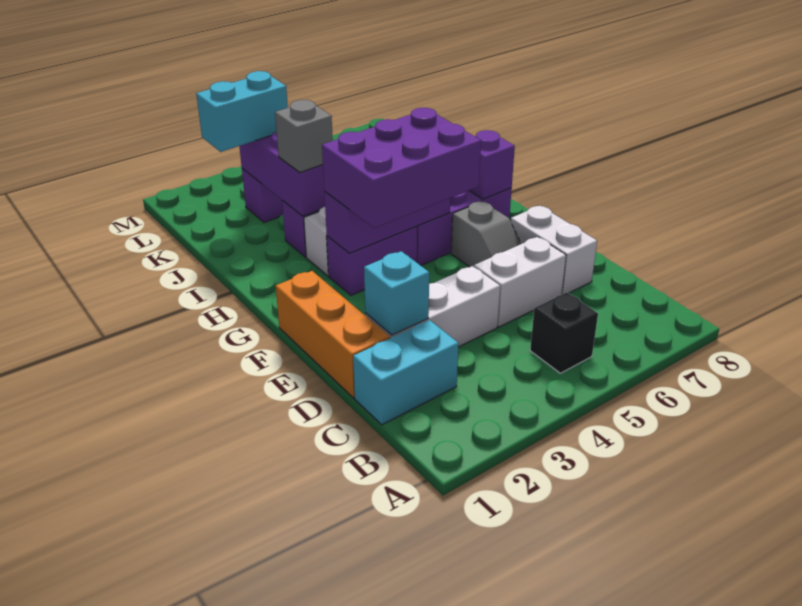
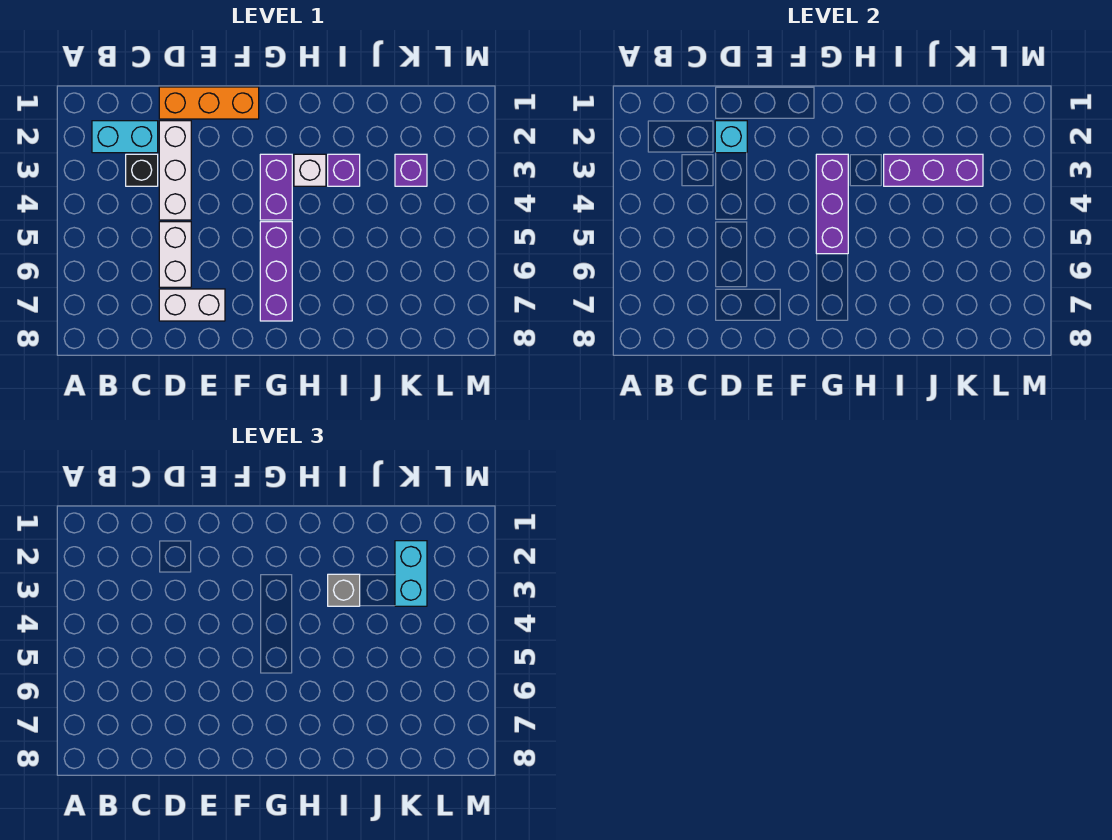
black brick B5 level 1 -> black brick C3 level 1
cyan brick C1:C2 level 1 -> cyan brick B2:C2 level 1
grey slope E6:F6 level 1 top F -> none
purple brick F3:G5 level 3 -> none
purple brick G7 level 2 -> none

